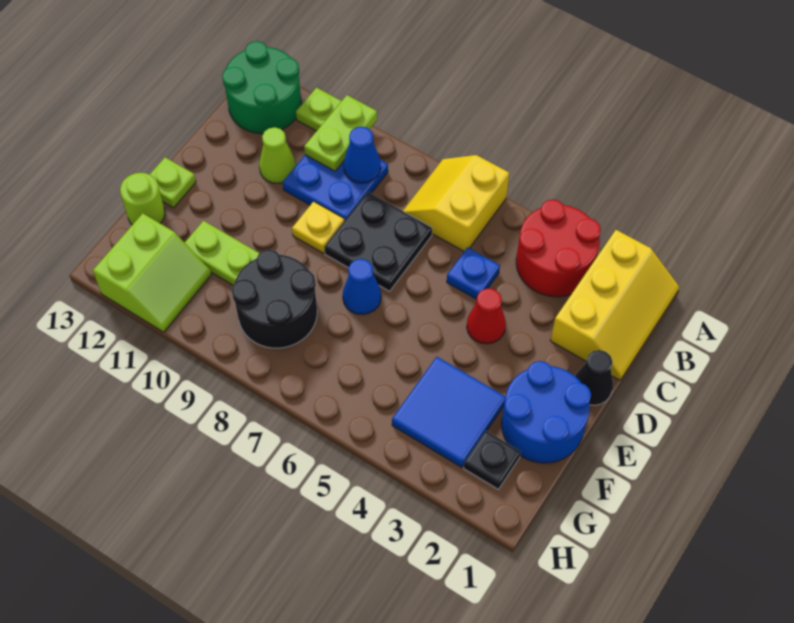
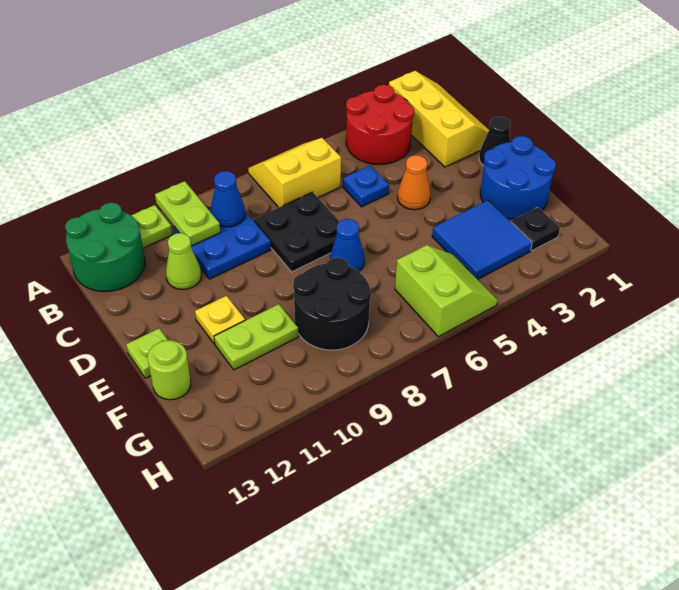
yellow slope A6:B7 level 1 top 6 -> yellow slope A6:B7 level 1 top B
red cone D4 level 1 -> orange cone D4 level 1
yellow plate D9 level 1 -> yellow plate E11 level 1
lime slope G11:H12 level 1 top 12 -> lime slope G5:H6 level 1 top 6

